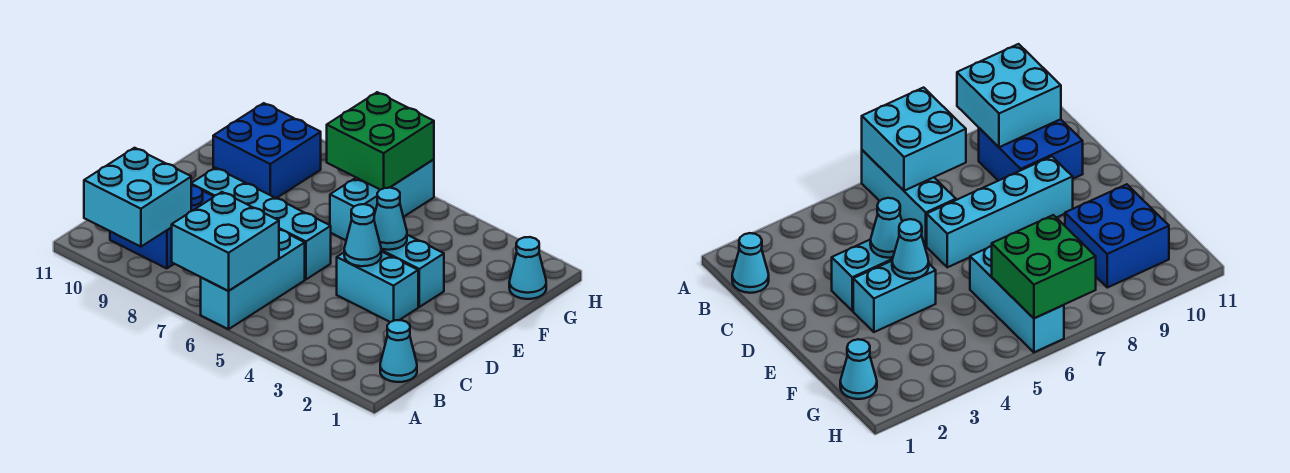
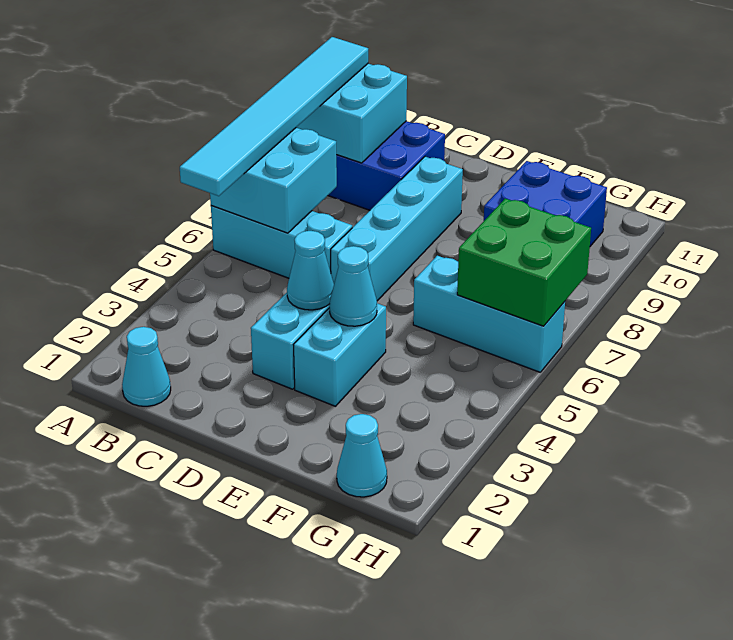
none -> cyan tile A5:A10 level 3

